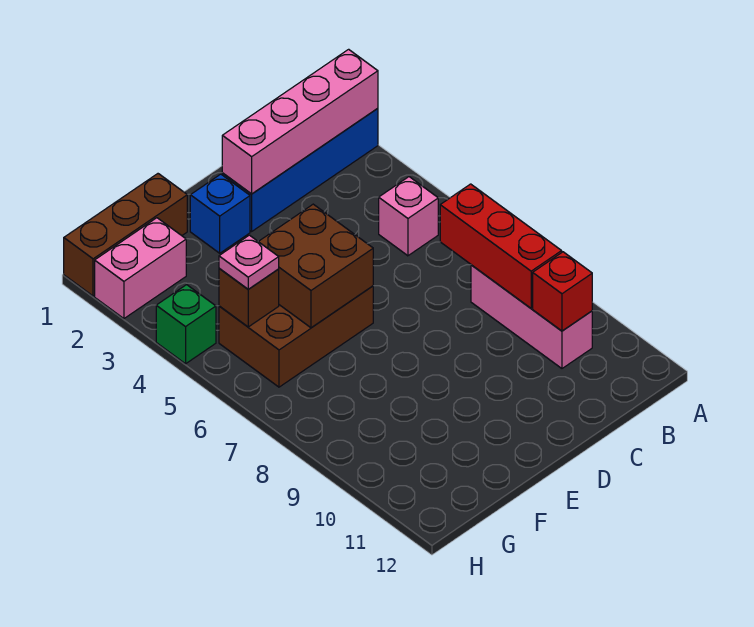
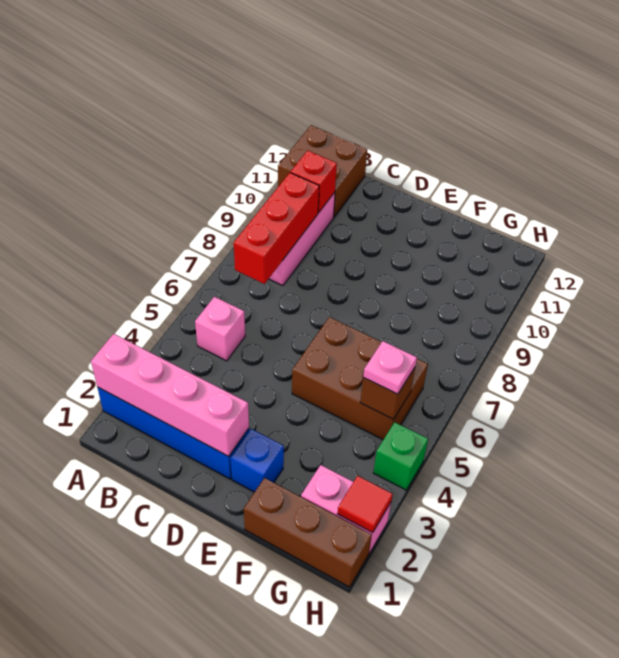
brown brick E5:F6 level 2 -> brown brick A11:B12 level 1
none -> red tile H2 level 2

